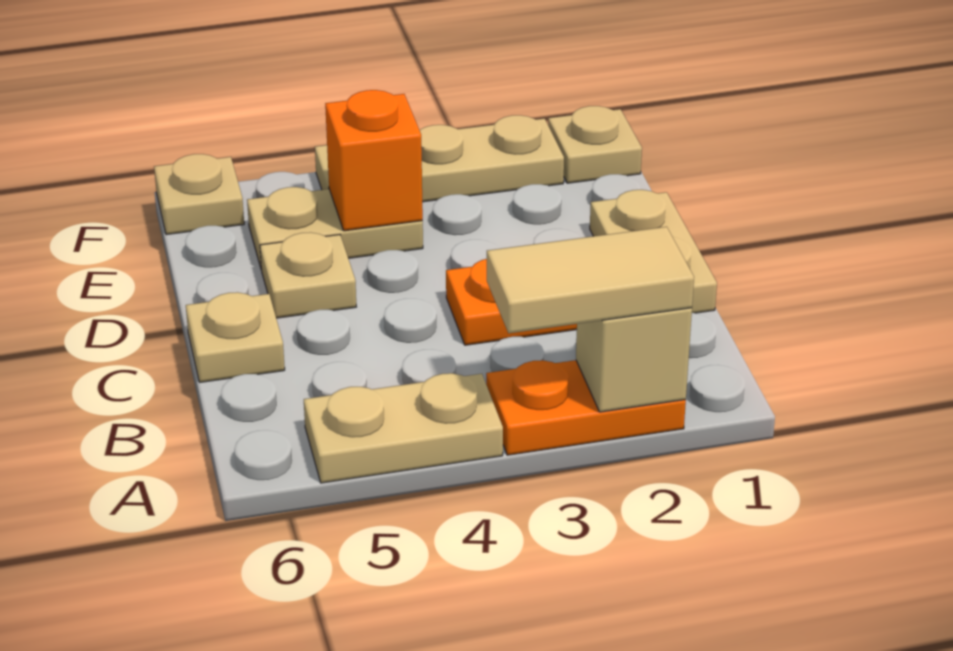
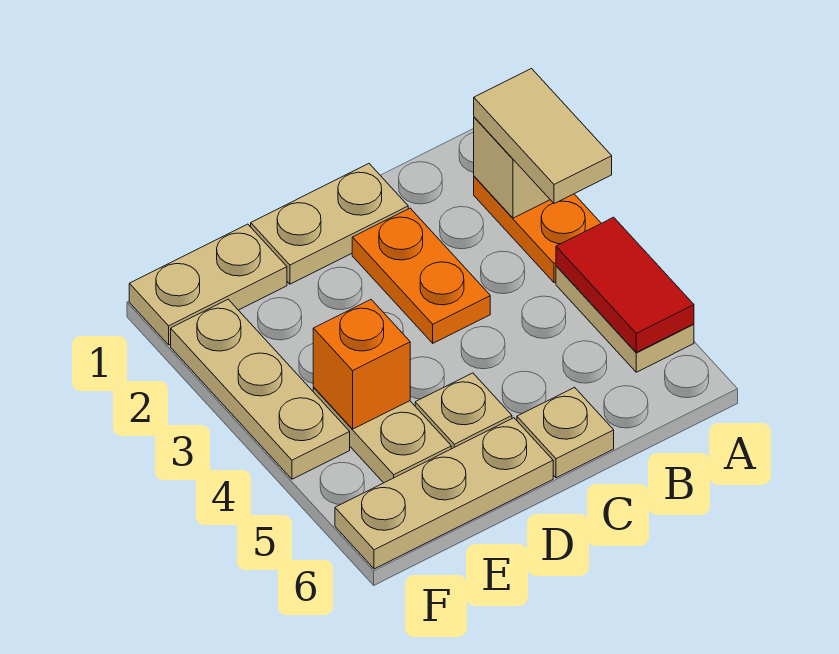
none -> red tile A4:A5 level 2
tan plate F1 level 1 -> tan plate E1:F1 level 1
tan plate F6 level 1 -> tan plate D6:F6 level 1

